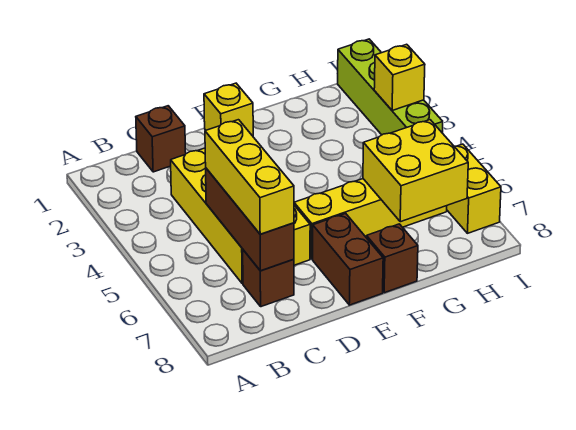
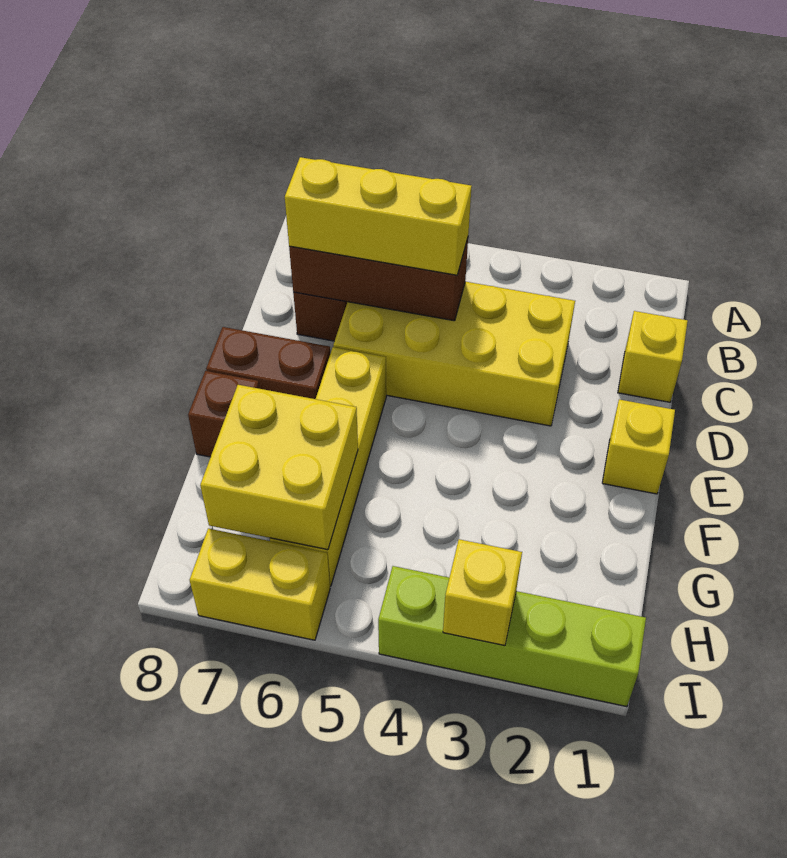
brown brick C1 level 1 -> yellow brick C1 level 1

